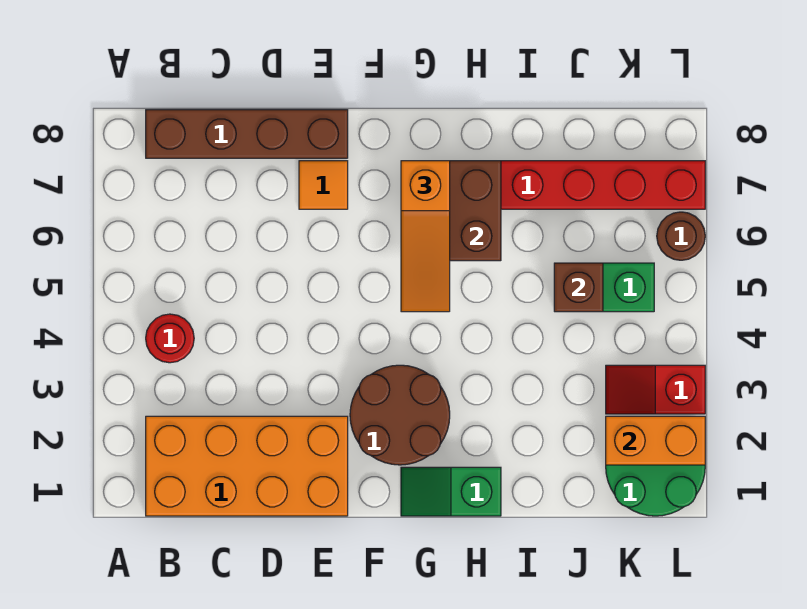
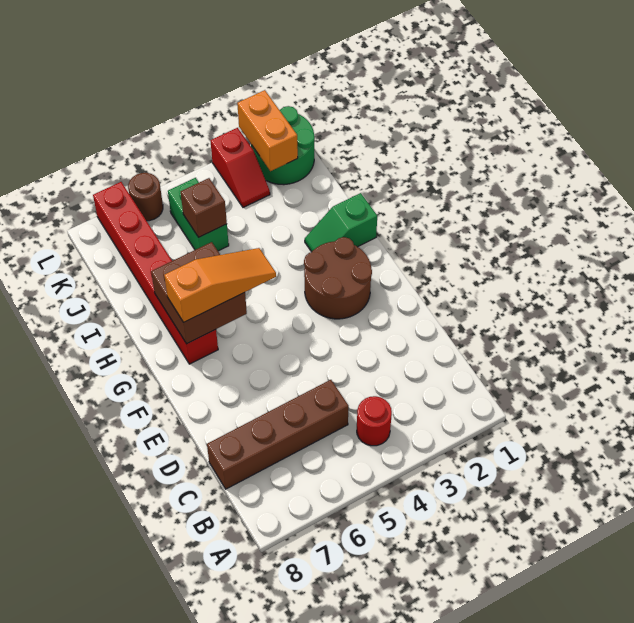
orange brick B1:E2 level 1 -> none
brown brick B8:E8 level 1 -> brown brick C5:C8 level 1
orange tile E7 level 1 -> none
green slope G1:H1 level 1 top H -> green slope H1:H2 level 1 top 1

